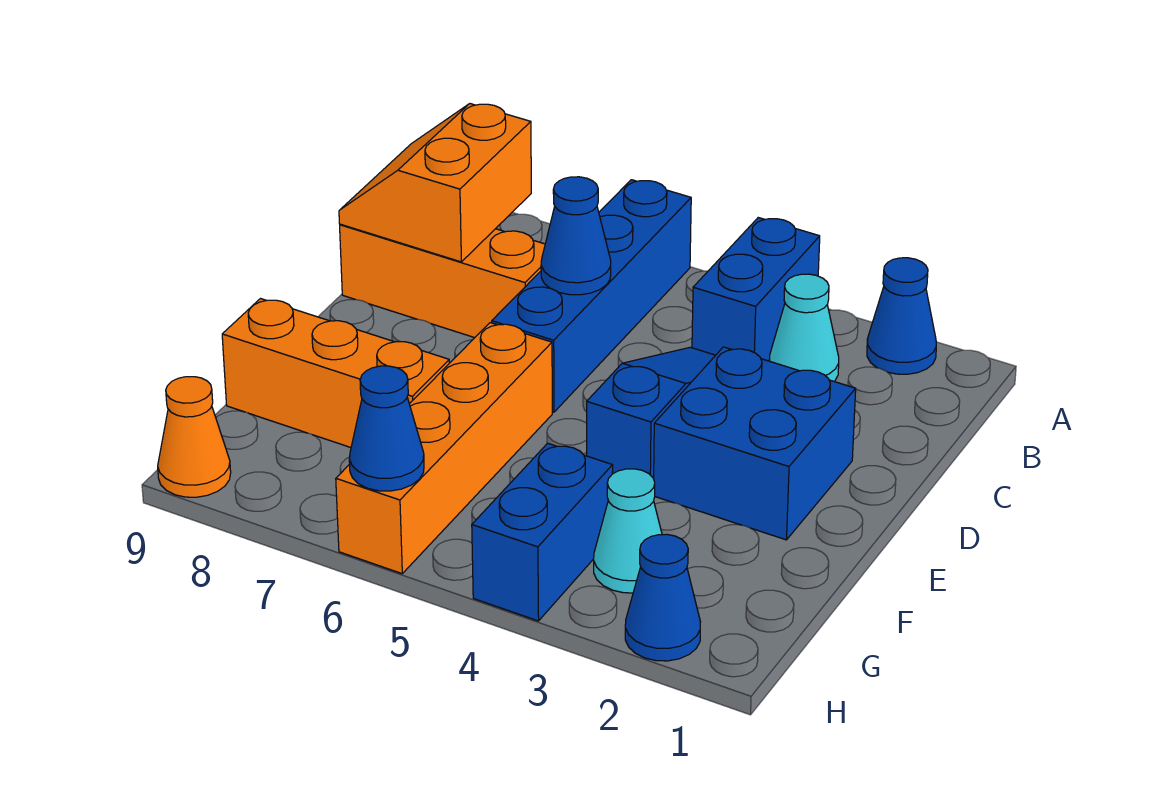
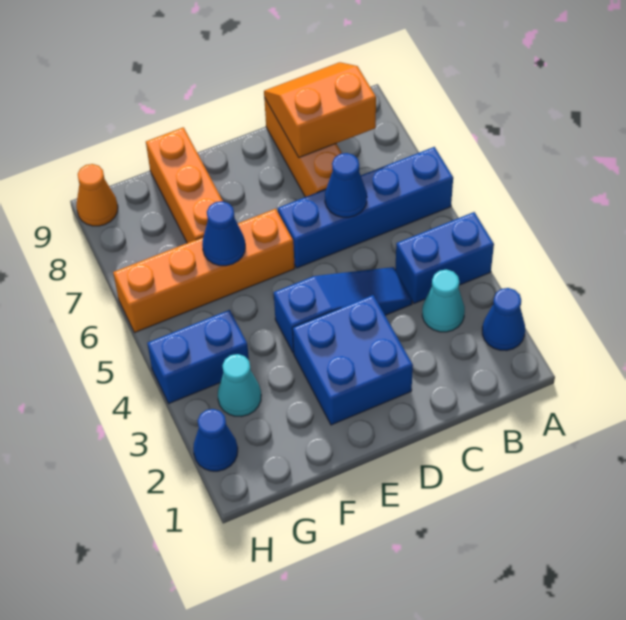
blue cone H6 level 2 -> blue cone F6 level 2

